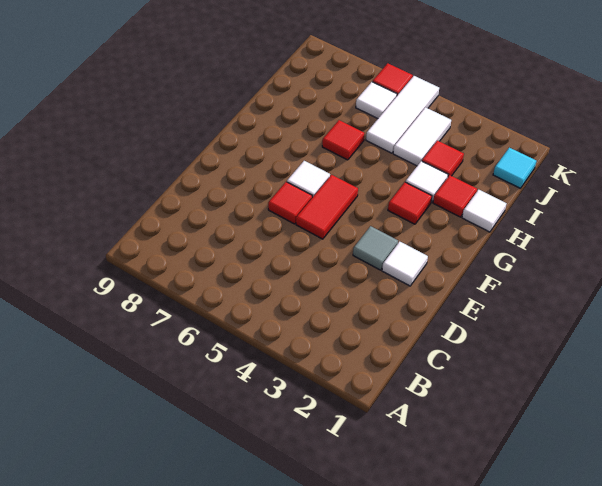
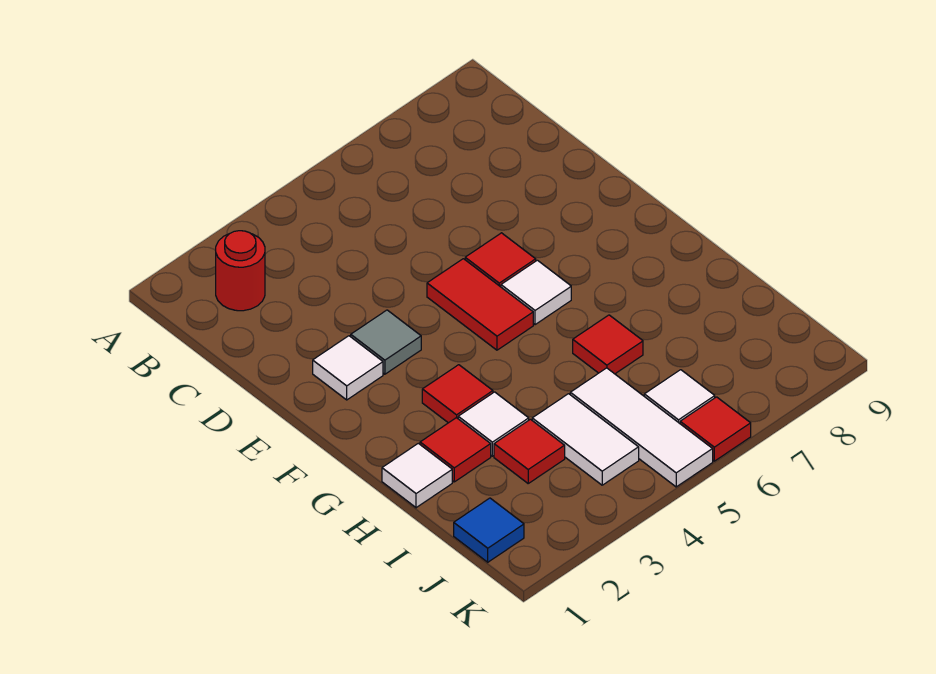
none -> red round brick B2 level 1
cyan tile J1 level 1 -> blue tile J1 level 1

